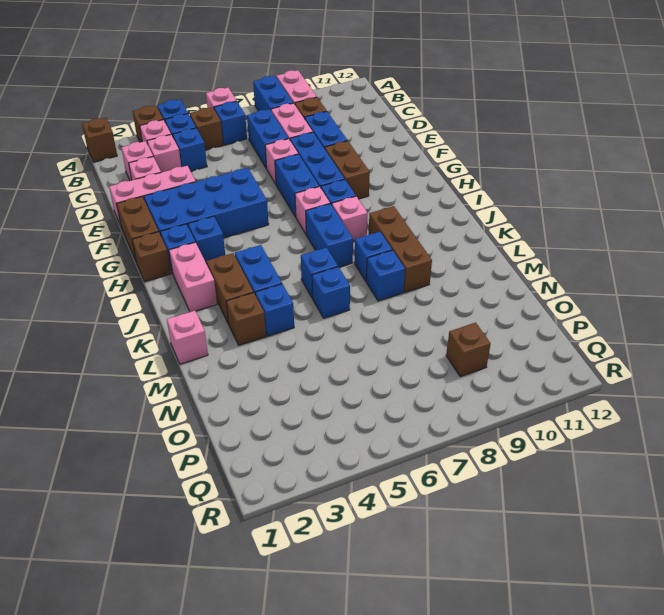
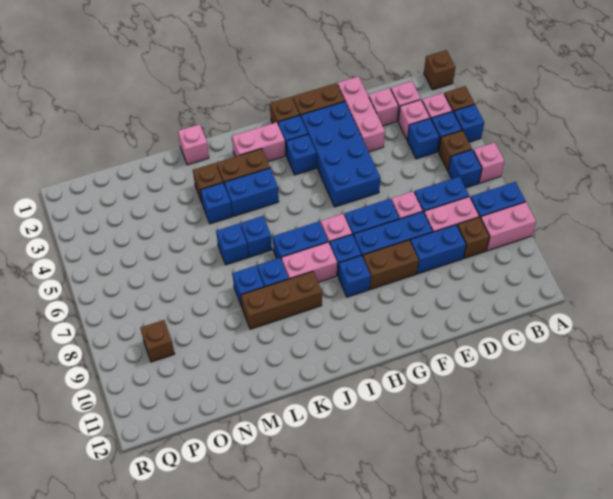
none -> blue brick H9 level 1
pink brick I8 level 1 -> pink brick I8:J8 level 1

